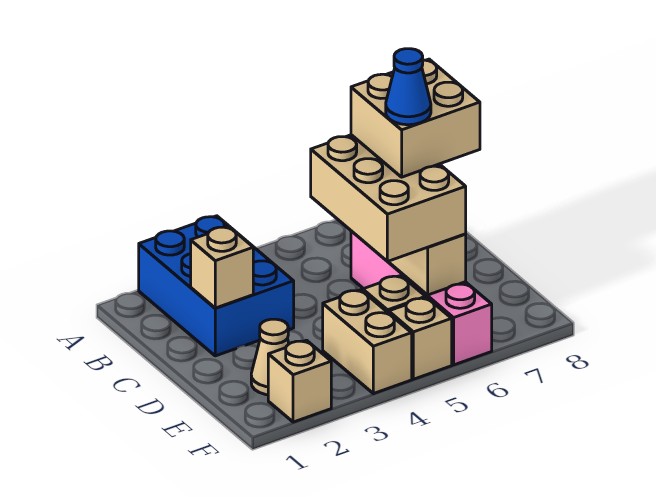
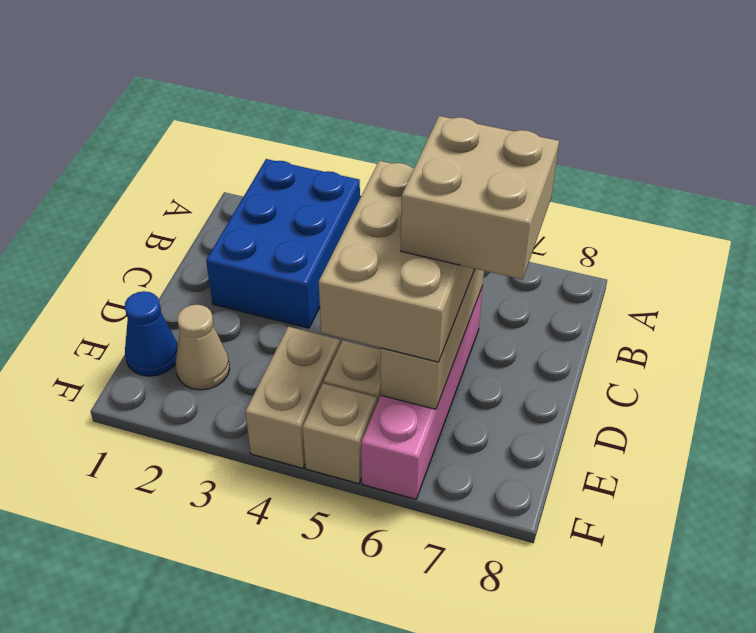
tan brick C2 level 2 -> none
blue cone D6 level 5 -> blue cone E1 level 1
tan brick F2 level 1 -> none

